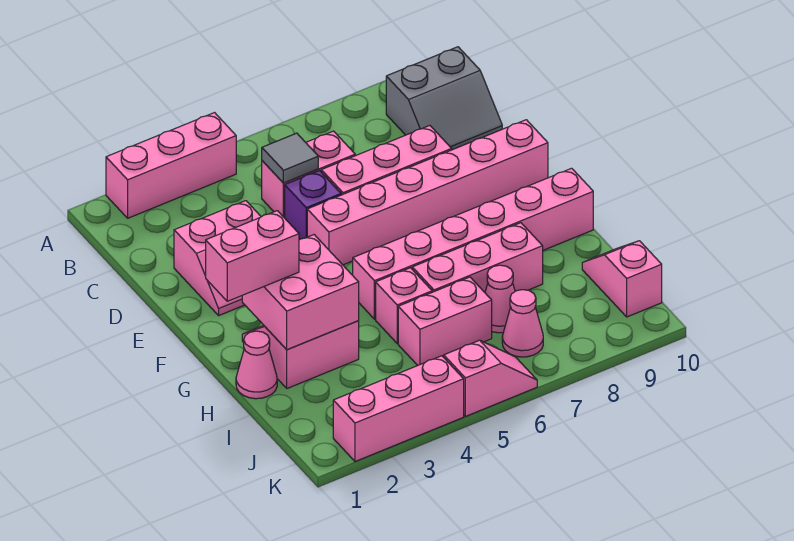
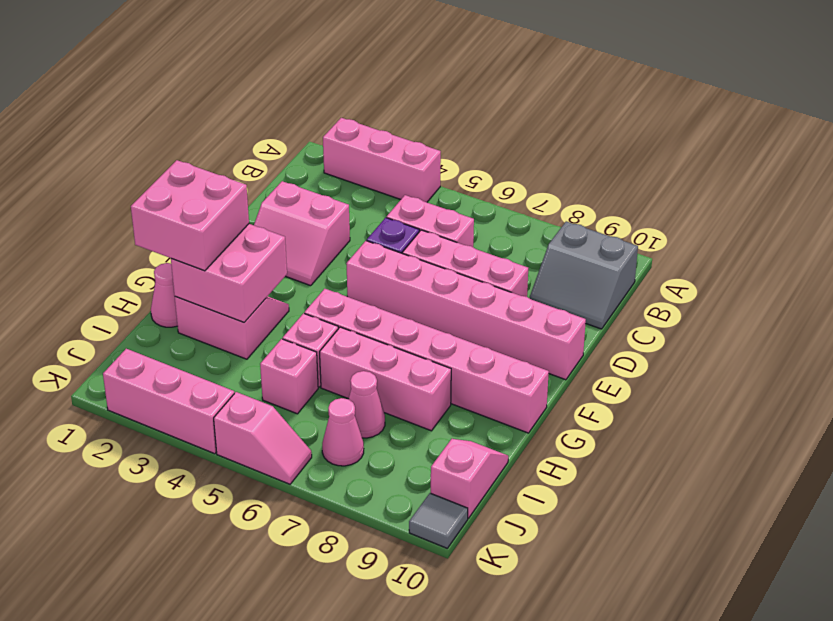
grey tile C5 level 2 -> grey tile K10 level 1
pink brick G1:G2 level 3 -> pink brick G1:H2 level 3
pink brick I5:I6 level 1 -> pink brick I5 level 1

